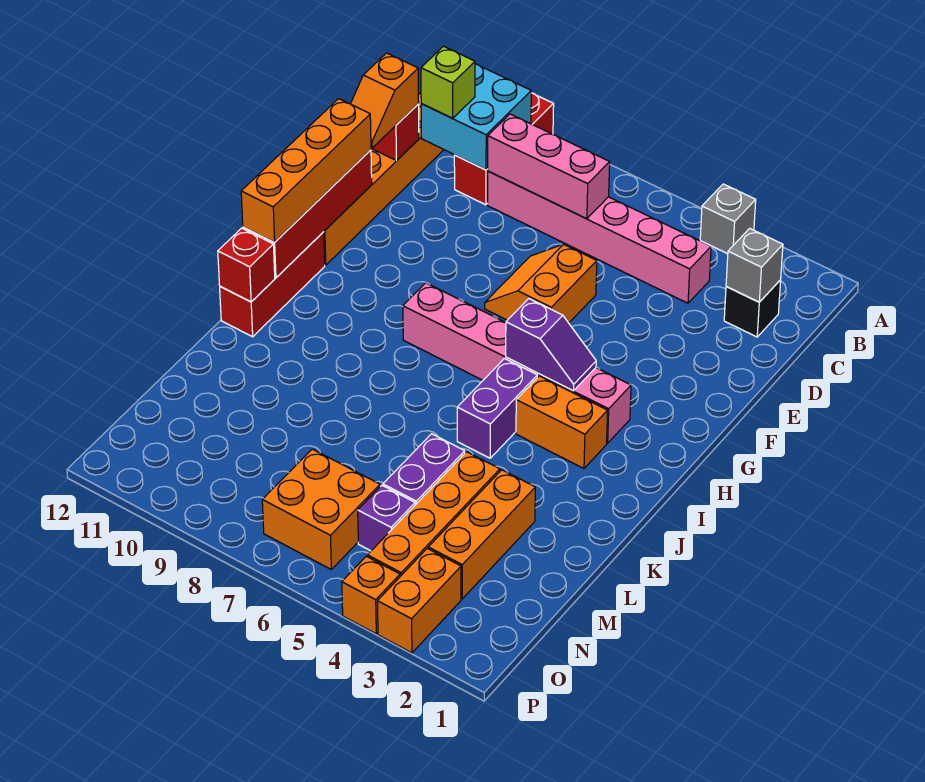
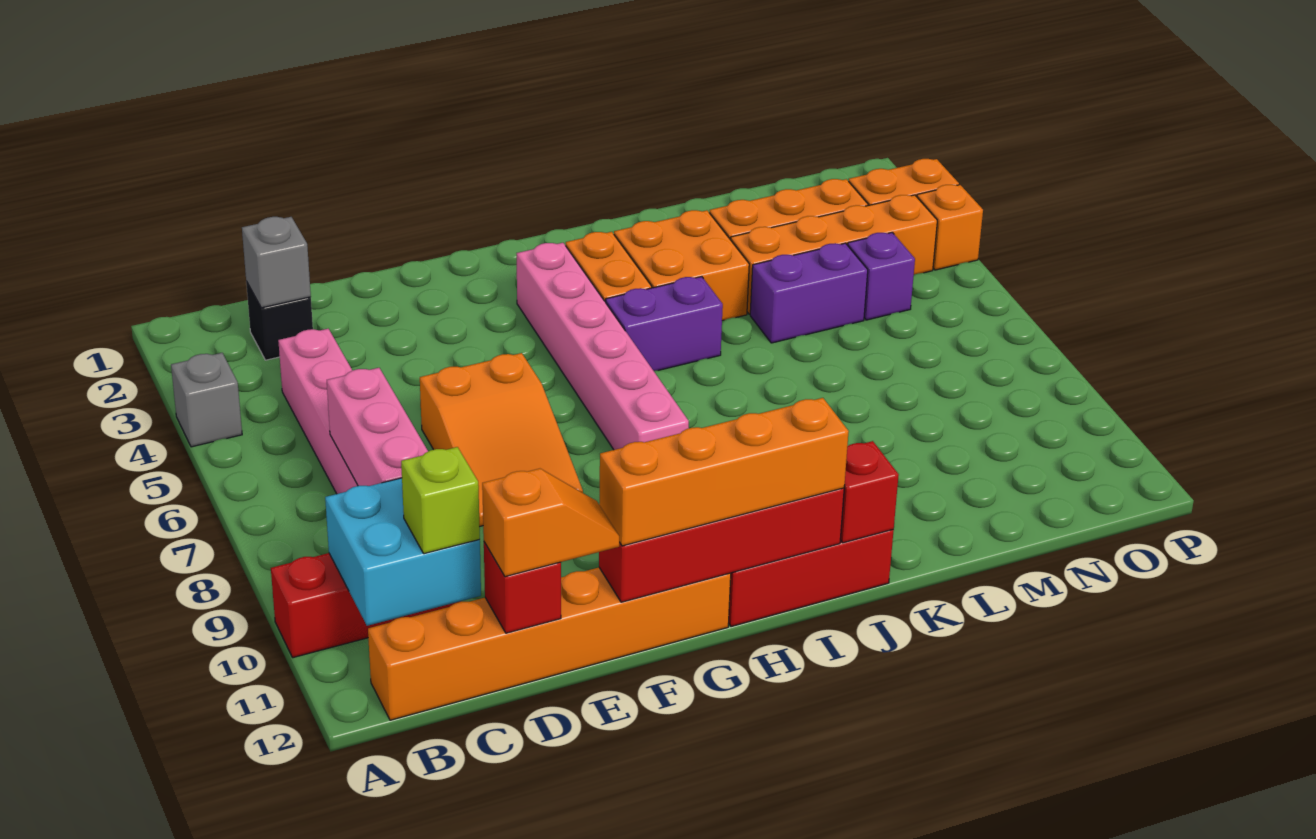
orange slope E6:F7 level 1 top 6 -> orange slope E6:F8 level 1 top 6
purple slope H4:H5 level 2 top 5 -> none
orange brick N6:O7 level 1 -> orange brick J3:K4 level 1

